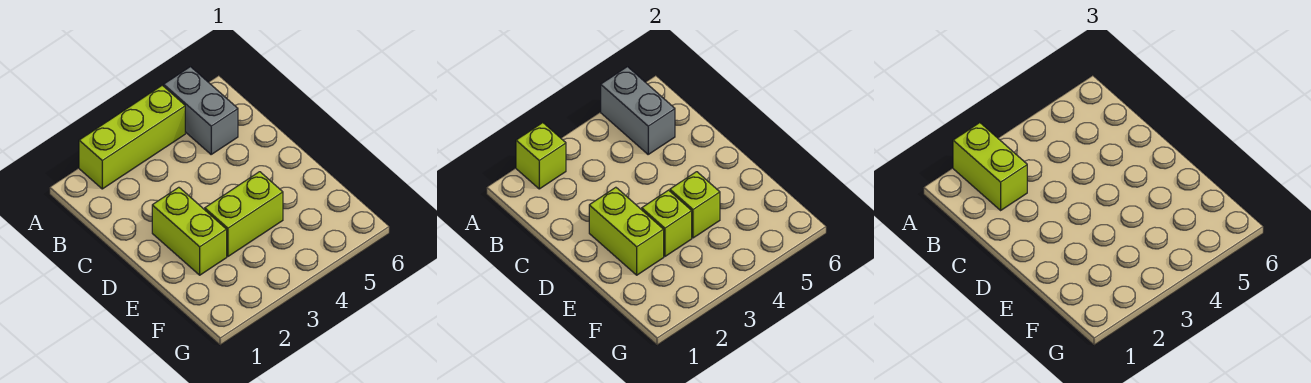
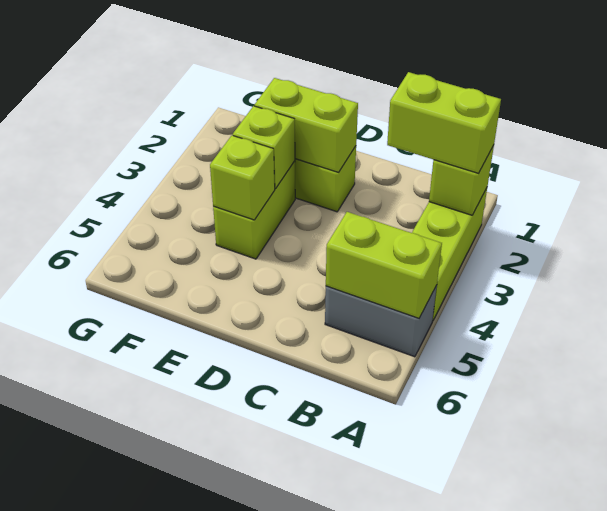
grey brick A5:B5 level 2 -> lime brick A5:B5 level 2

